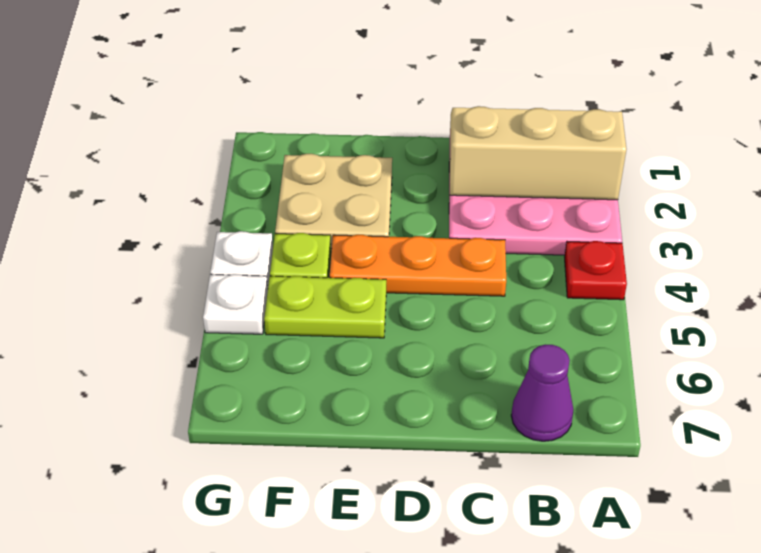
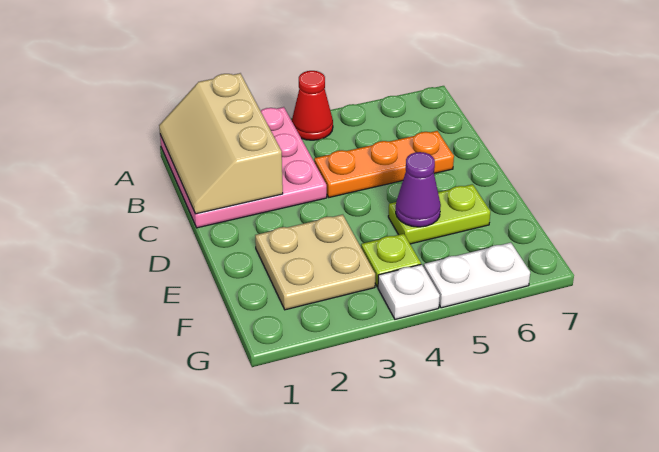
red plate A4 level 1 -> red cone A4 level 1
purple cone B7 level 1 -> purple cone E5 level 2
orange plate C4:E4 level 1 -> orange plate C4:C6 level 1
lime plate E5:F5 level 1 -> lime plate E5:E6 level 1
white plate G5 level 1 -> white plate G5:G6 level 1

